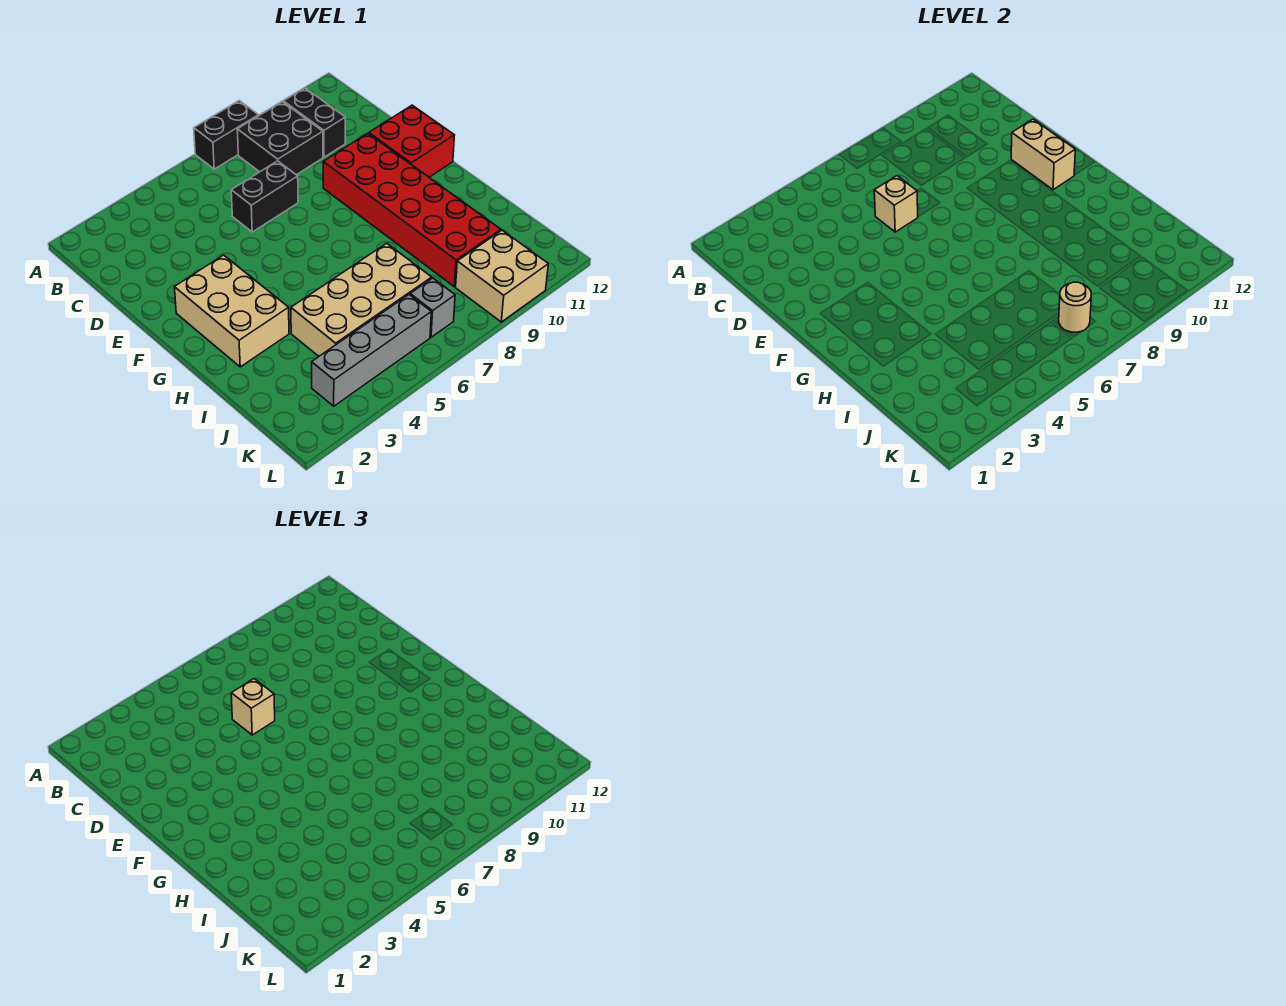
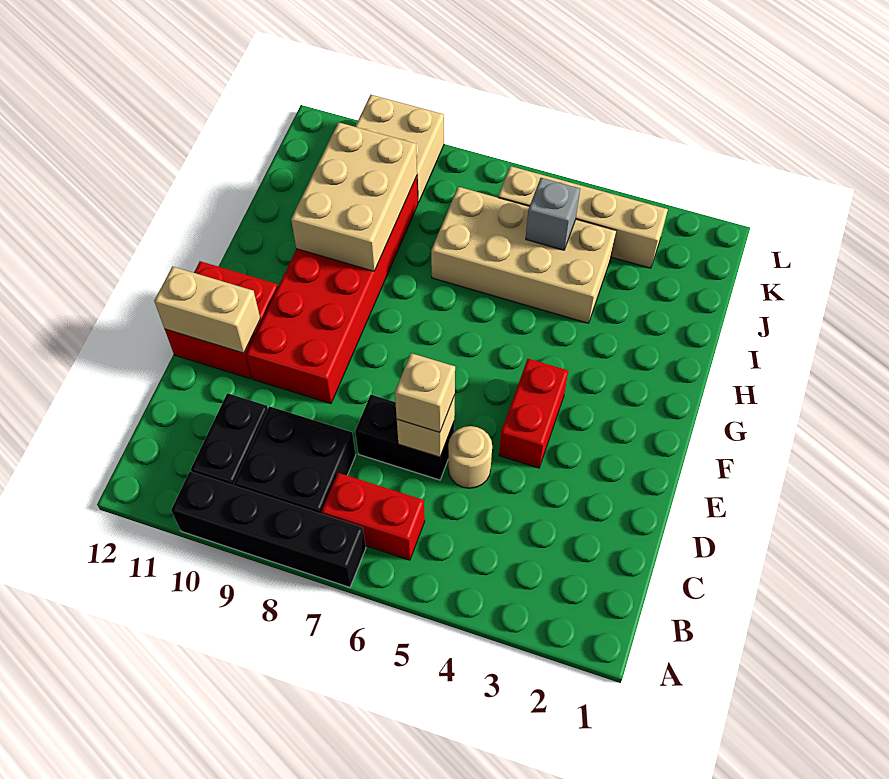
black brick A7:A8 level 1 -> black brick A7:A10 level 1
none -> red brick B6:B7 level 1
none -> red brick E4:F4 level 1
tan brick E11:F11 level 2 -> tan brick E11:E12 level 2
tan brick F2:H3 level 1 -> tan brick H9:J10 level 2
grey brick K3:K6 level 1 -> tan brick K3:K6 level 1
grey brick K7 level 1 -> grey brick J5 level 2
tan round brick K7 level 2 -> tan round brick D5 level 1

